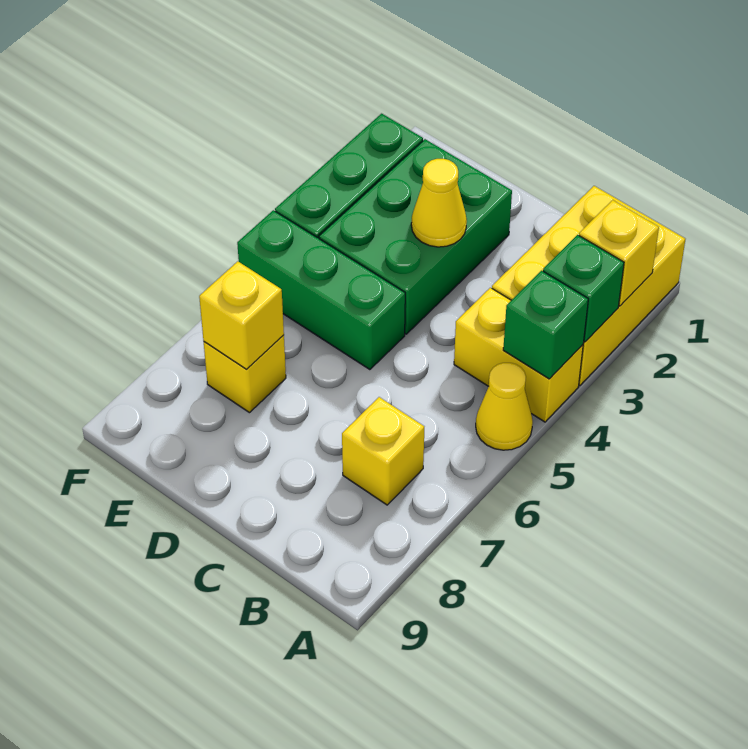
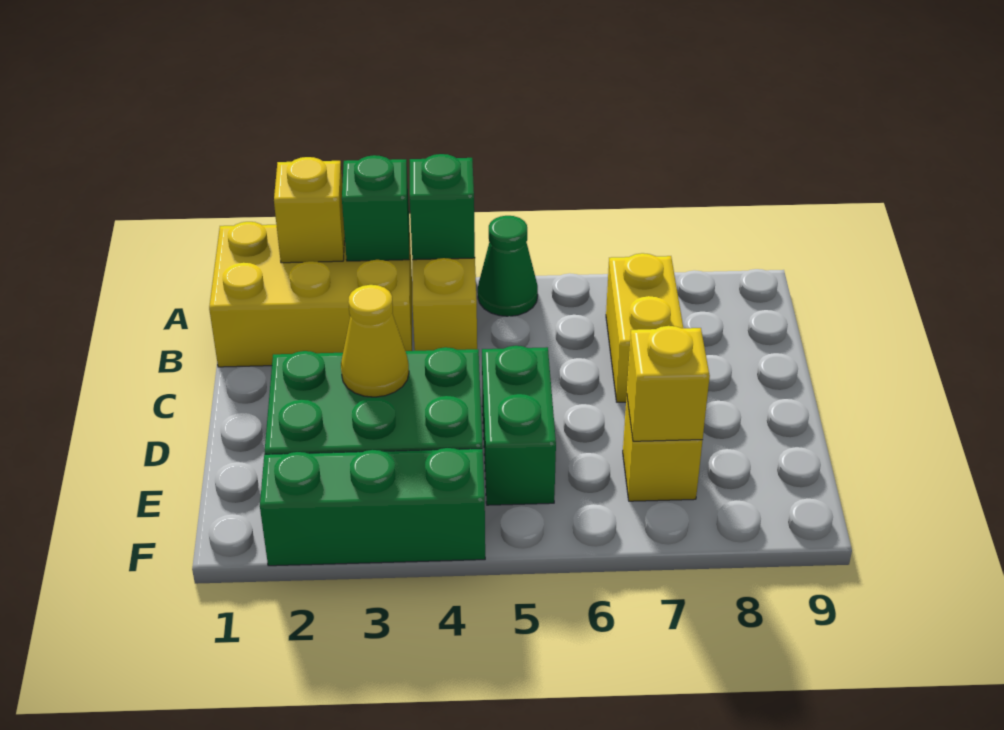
yellow cone A5 level 1 -> green cone A5 level 1
yellow brick B7 level 1 -> yellow brick B7:C7 level 1
green brick D5:F5 level 1 -> green brick D5:E5 level 1

